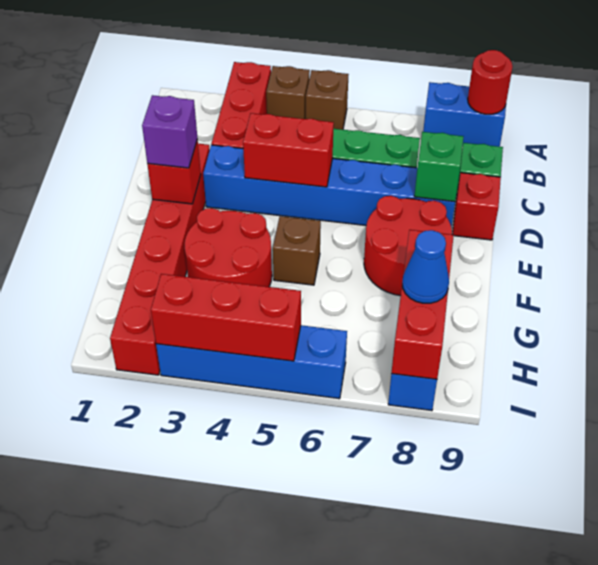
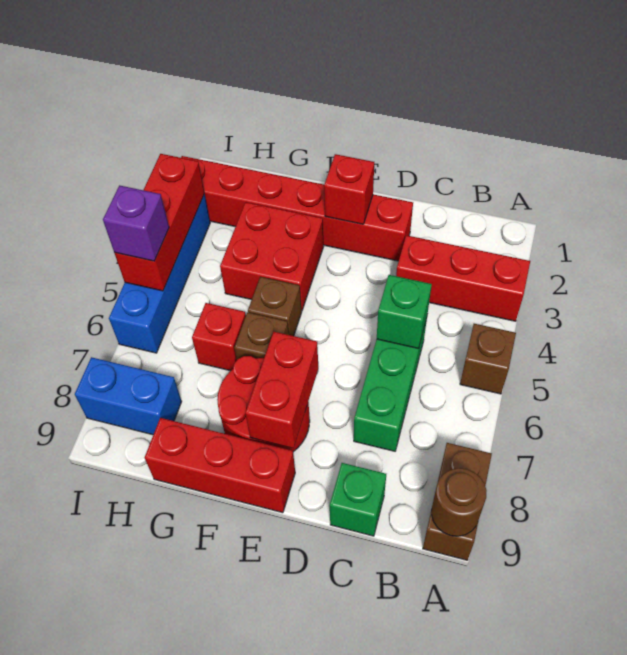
brown brick A4 level 1 -> brown brick F6 level 1
blue brick A8:A9 level 1 -> brown brick A8:A9 level 1
red round brick A9 level 2 -> brown round brick A9 level 2
blue brick D3:D8 level 1 -> none
red brick D4:D5 level 2 -> red brick E7:E8 level 2
green brick D8 level 2 -> green brick C5 level 2
red brick D9 level 1 -> red brick G6 level 1
purple brick E2 level 3 -> purple brick I5 level 3
red round brick F3:G4 level 1 -> red brick F3:G4 level 1
red brick G8:I8 level 2 -> red brick E9:G9 level 1
blue cone H8 level 3 -> none

